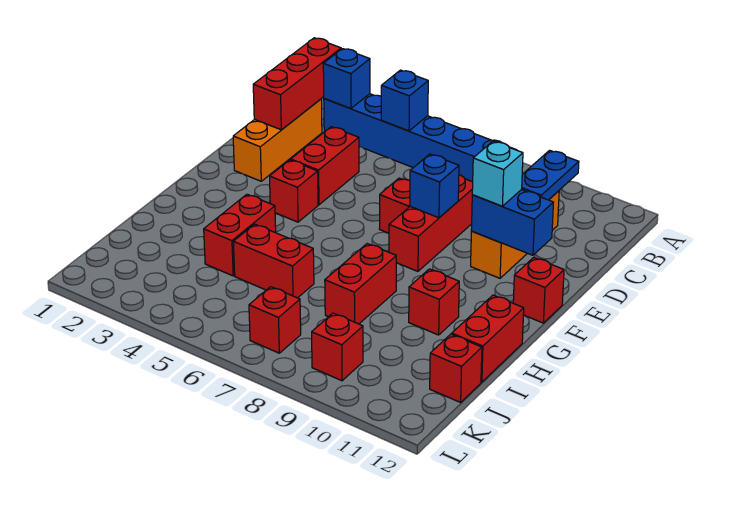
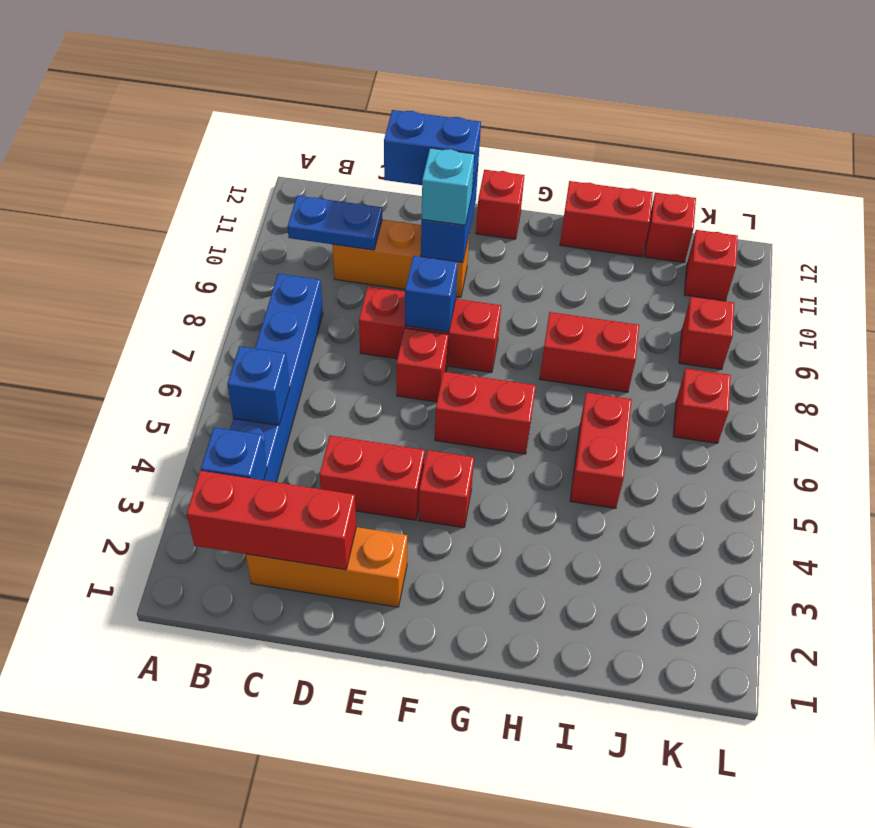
none -> blue brick D11:E11 level 3
red brick H4:I4 level 1 -> red brick F6:G6 level 1
red brick H10 level 1 -> red brick K11 level 1

